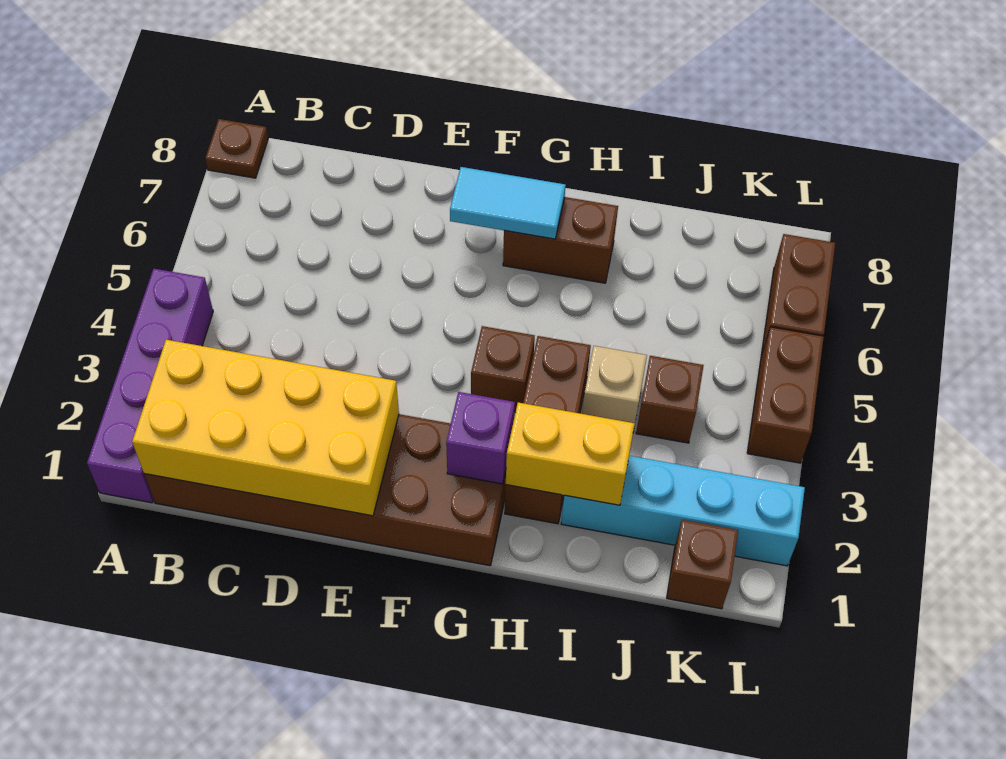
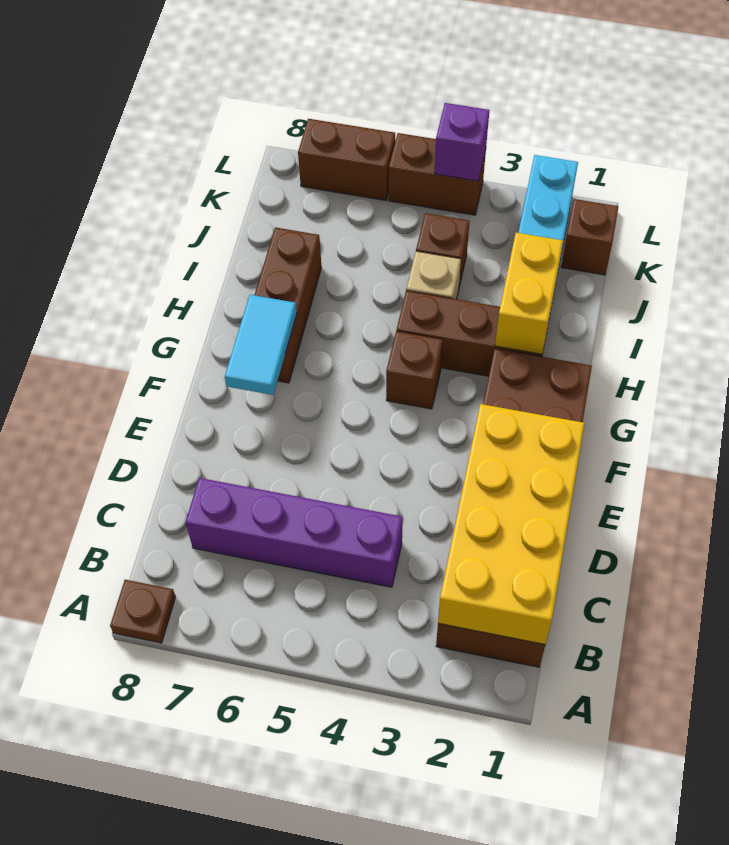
purple brick A1:A4 level 1 -> purple brick C4:C7 level 1
purple brick G2 level 2 -> purple brick L4 level 2
brown brick G7:H7 level 1 -> brown brick G7:I7 level 1

